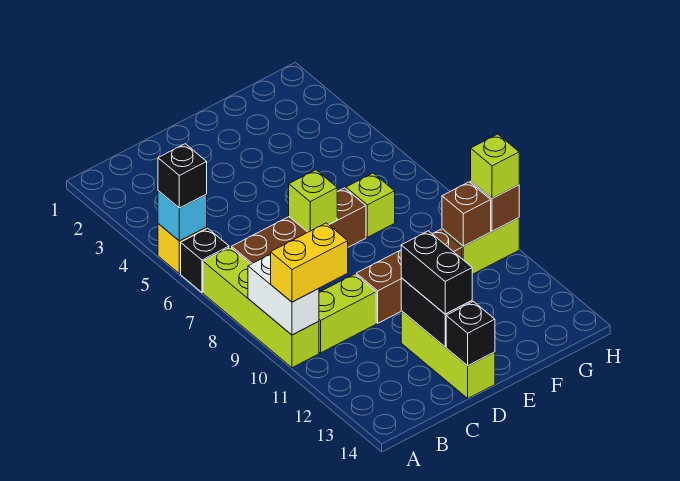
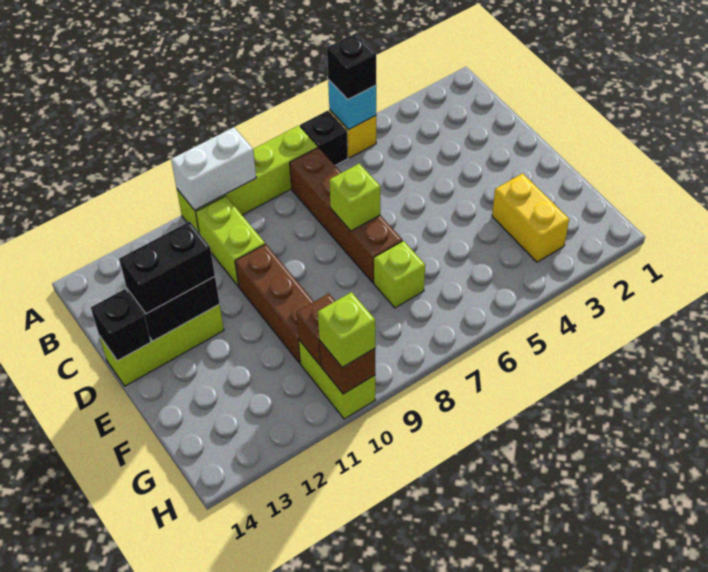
yellow brick A10:B10 level 3 -> yellow brick F3:G3 level 1

